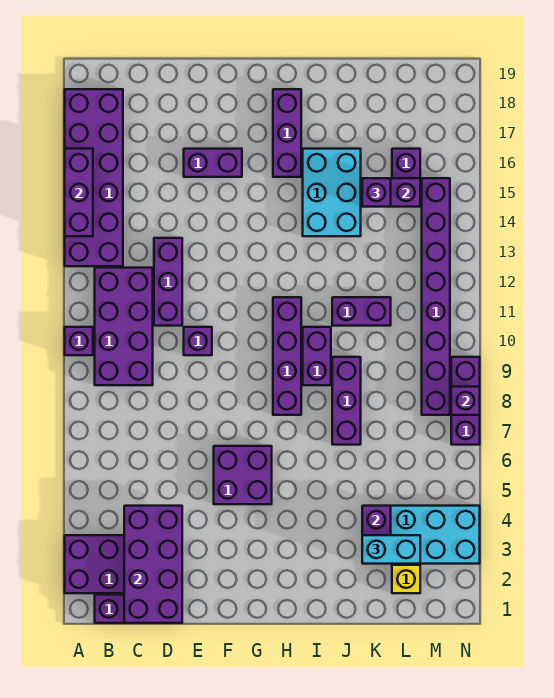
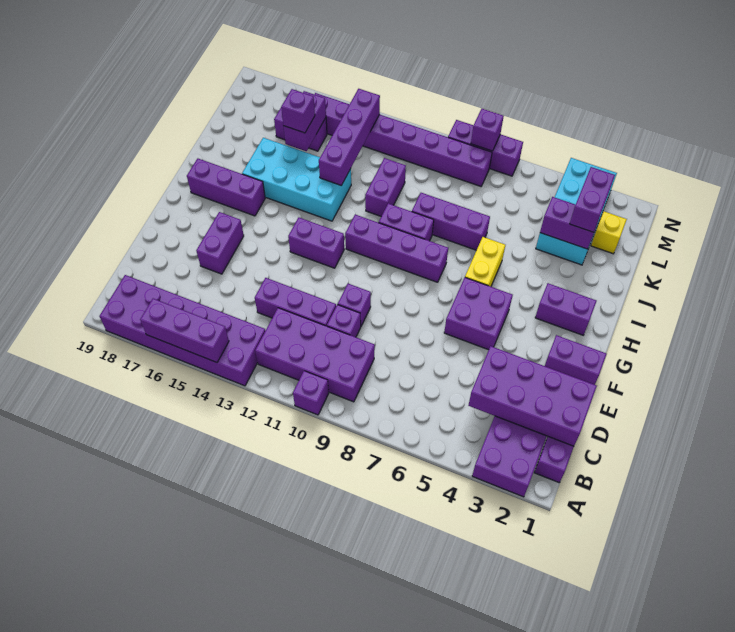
none -> purple brick D10 level 1
none -> purple brick F1:F2 level 1
none -> purple brick G12:G13 level 1
none -> purple brick H2:H3 level 1
none -> yellow brick H6:I6 level 1
cyan brick I14:J16 level 1 -> cyan brick I13:J16 level 1
none -> purple brick J13:M13 level 2
cyan brick K3:L3 level 3 -> purple brick K3:L3 level 3

